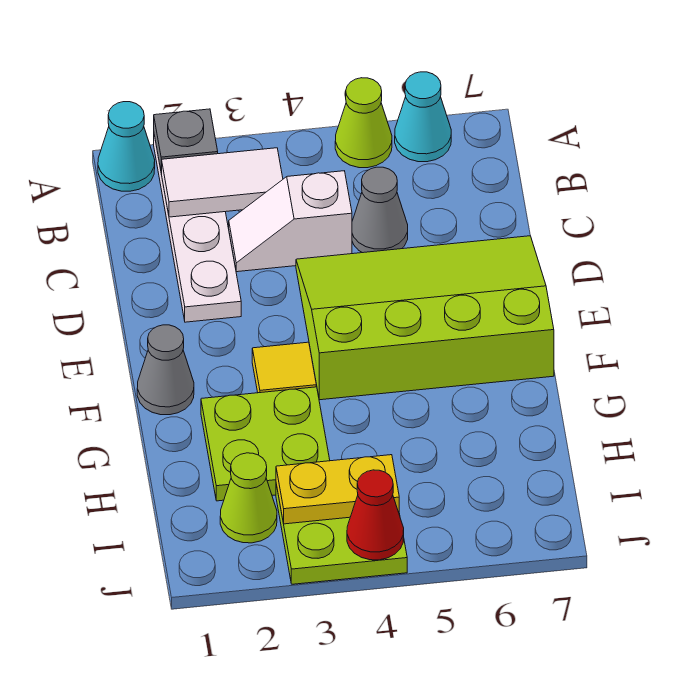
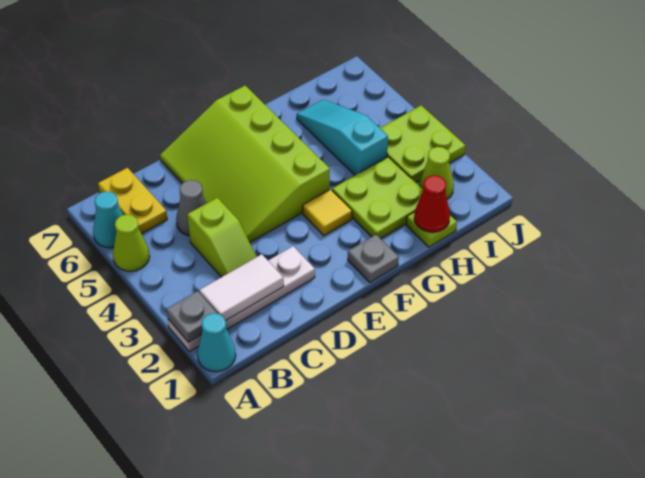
white tile B2:B3 level 2 -> white tile B2:C2 level 2
white slope C3:C4 level 1 top 4 -> lime slope C3:C4 level 1 top 4
grey cone F1 level 1 -> grey plate F1 level 1
none -> lime plate H1 level 1
none -> cyan slope H4:H6 level 1 top 4
yellow plate I3:I4 level 2 -> yellow plate B6:B7 level 1
red cone J4 level 2 -> red cone H1 level 2

